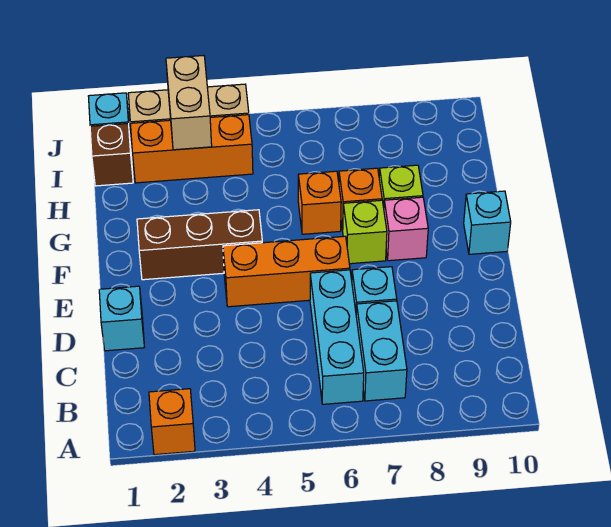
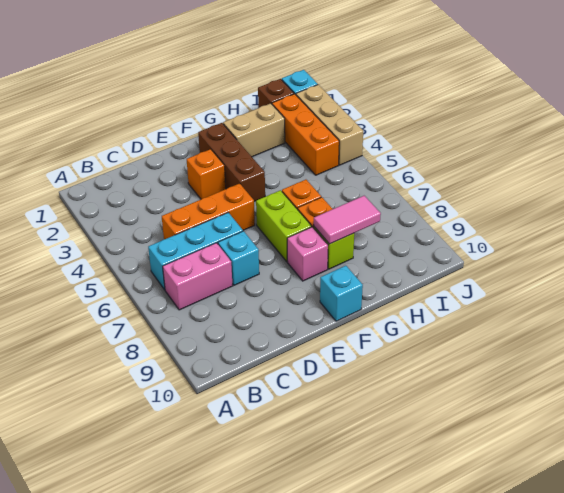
orange brick A2 level 1 -> orange brick E3 level 1
cyan brick B7:C7 level 1 -> pink brick B7:C7 level 1
cyan brick D1 level 1 -> none
orange brick E4:E6 level 1 -> orange brick C5:E5 level 1
lime brick F7 level 1 -> lime brick F6:F7 level 1
none -> pink tile G8:H8 level 2
tan brick I3:J3 level 2 -> tan brick G2:H2 level 1

